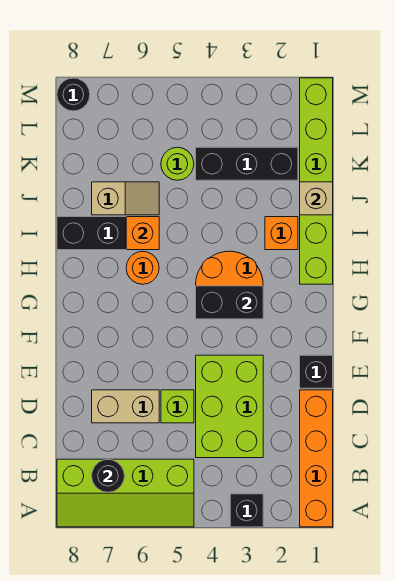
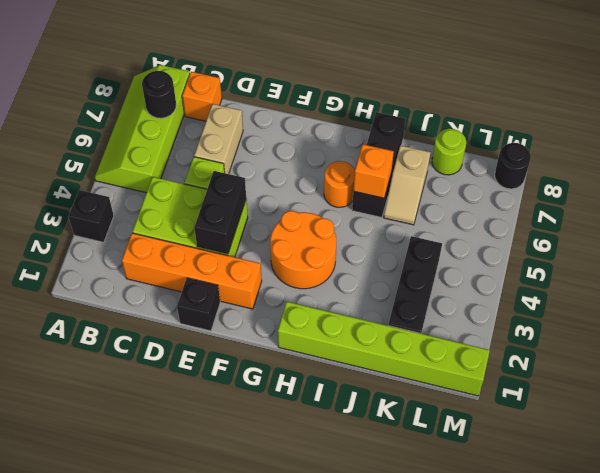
orange brick A1:D1 level 1 -> orange brick C2:F2 level 1
black brick G3:G4 level 2 -> black brick E3:E4 level 2
orange brick I2 level 1 -> orange brick C8 level 1
tan brick J1 level 2 -> none
lime round brick K5 level 1 -> lime round brick K8 level 1

